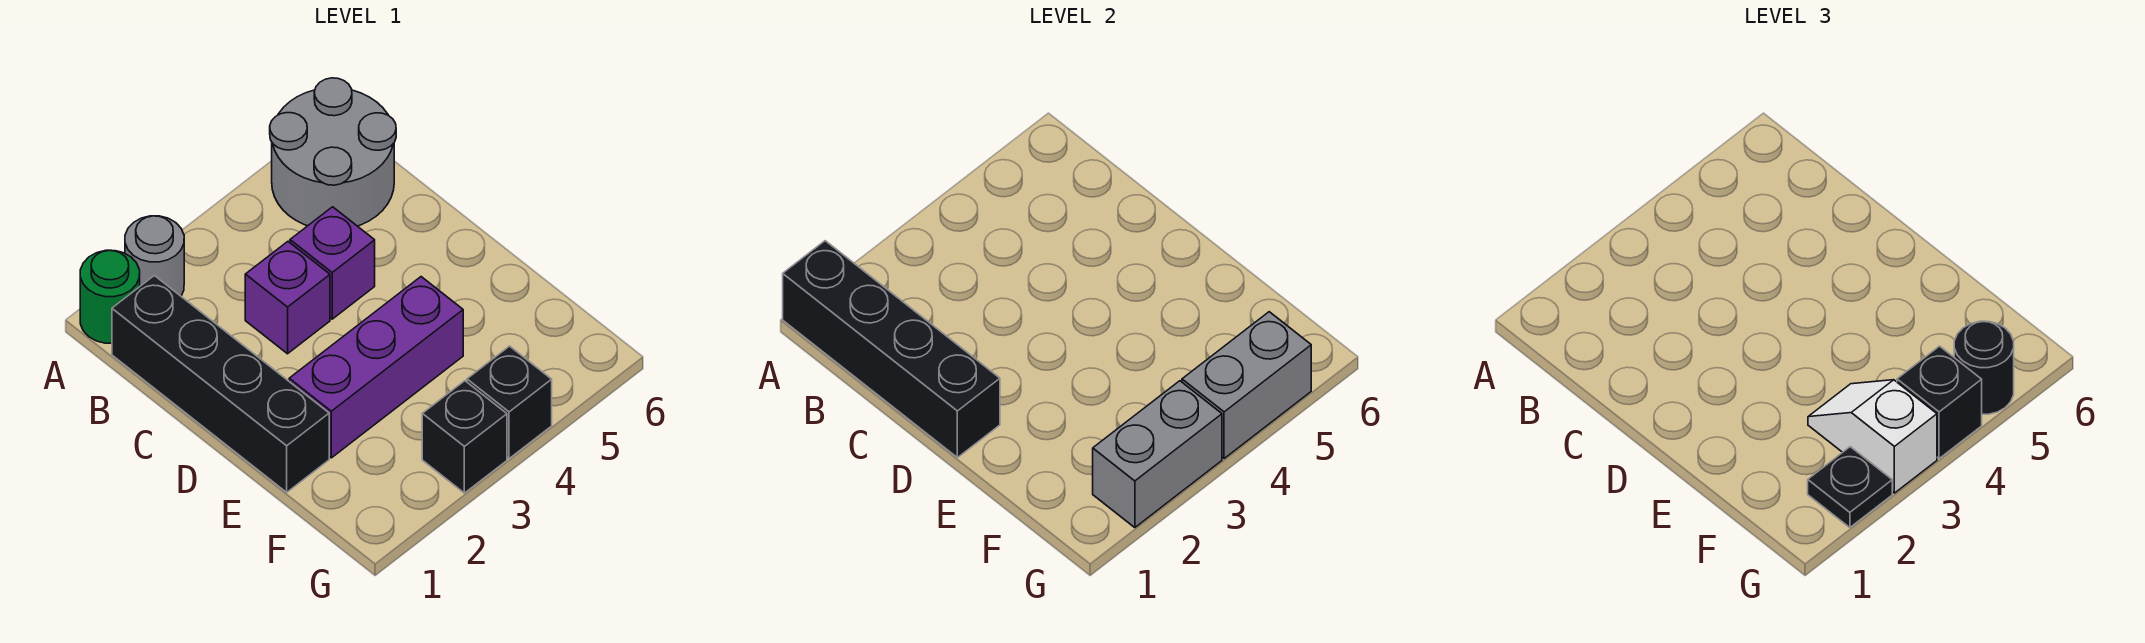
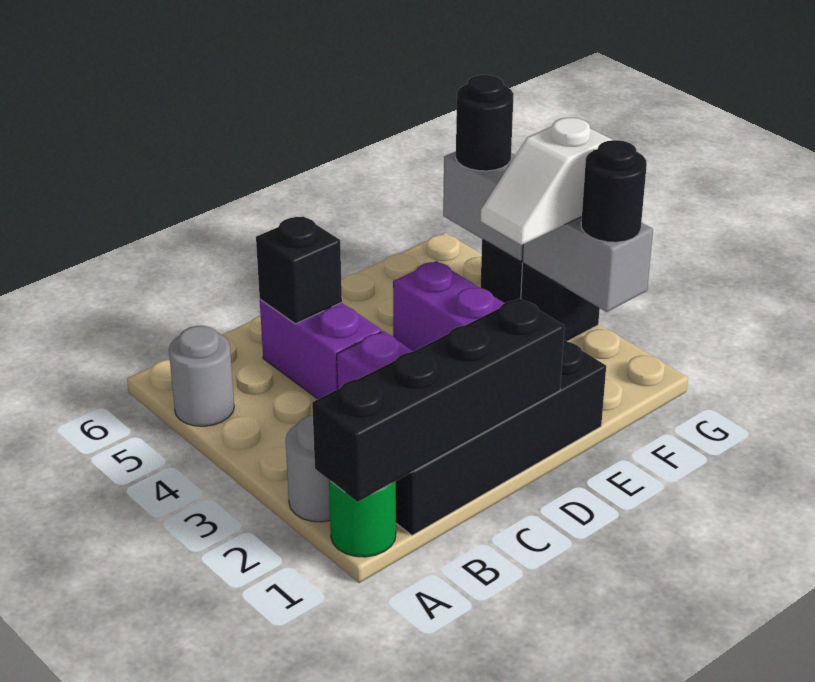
grey round brick A5:B6 level 1 -> grey round brick A5 level 1
purple brick C4 level 1 -> purple brick C4:C5 level 1
black plate G2 level 3 -> black round brick G2 level 3
black brick G4 level 3 -> black brick C5 level 2

